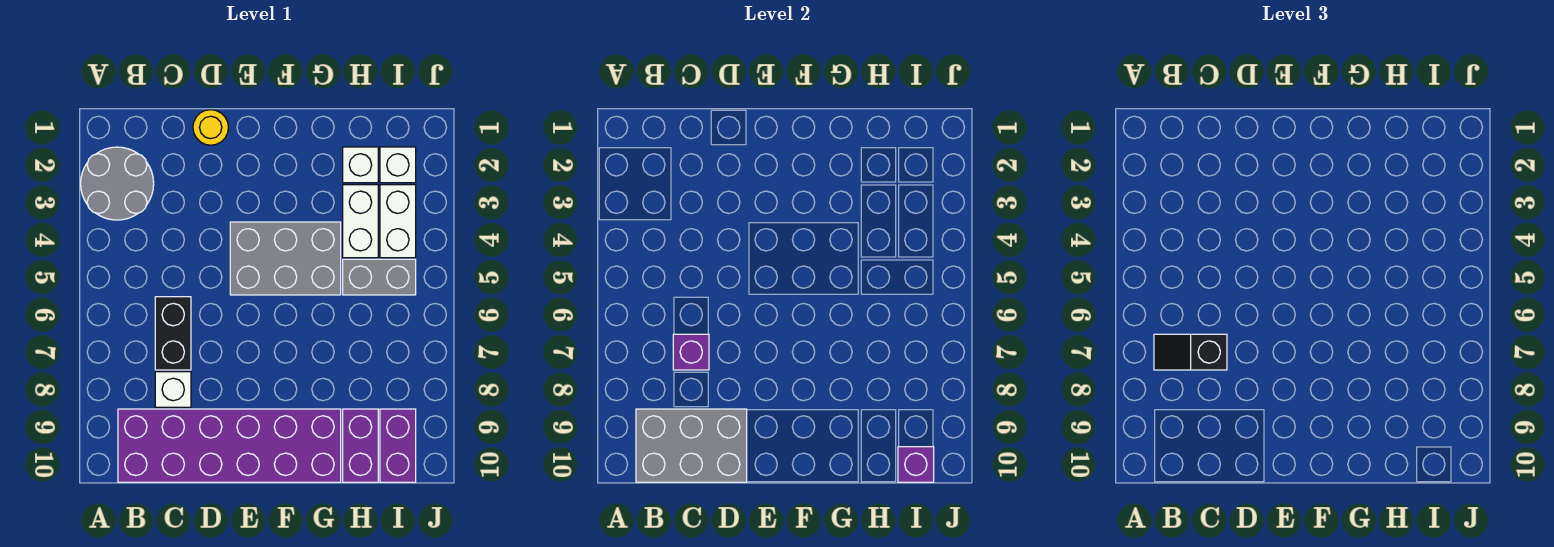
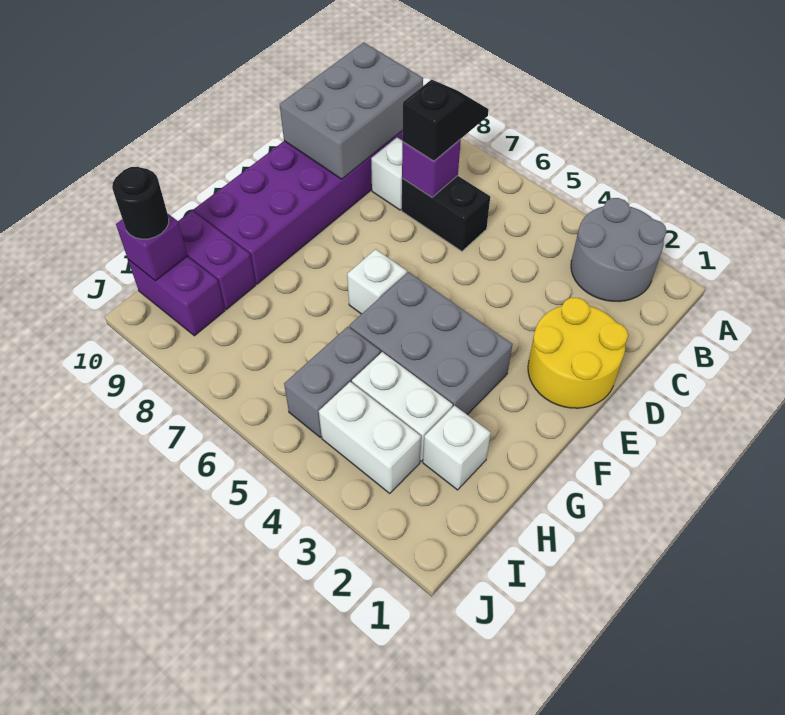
yellow round brick D1 level 1 -> yellow round brick D1:E2 level 1
grey brick E4:G5 level 1 -> grey brick F3:G5 level 1
white brick I2 level 1 -> white brick F6 level 1
none -> black round brick I10 level 3

